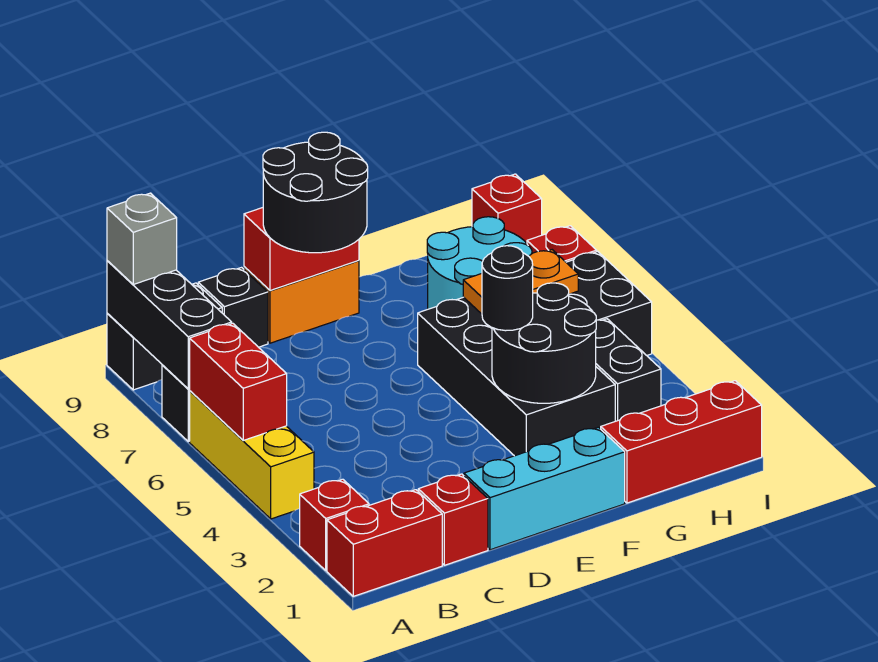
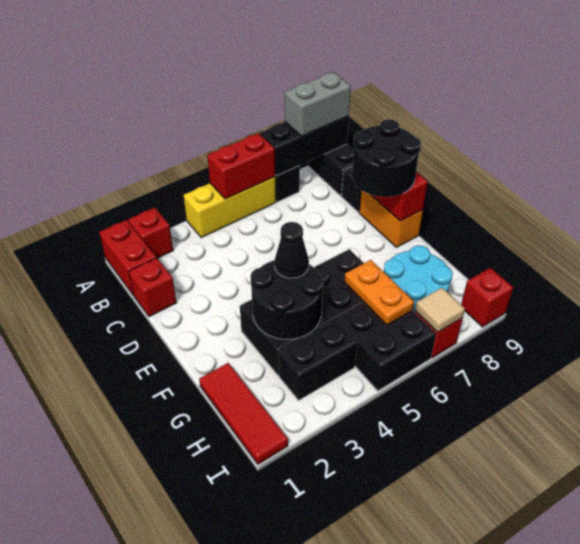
grey brick A9 level 3 -> grey brick A8:A9 level 3
cyan brick D1:F1 level 1 -> none
black round brick F4 level 3 -> black cone F4 level 3
red brick G1:I1 level 1 -> red tile G1:I1 level 1
none -> tan tile I7 level 2

